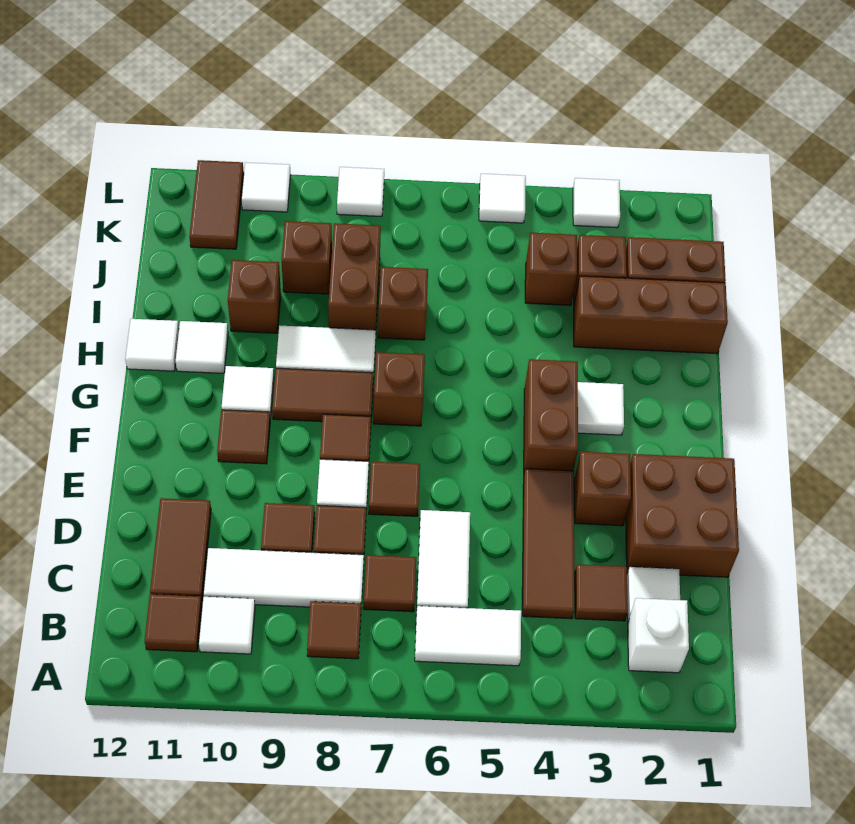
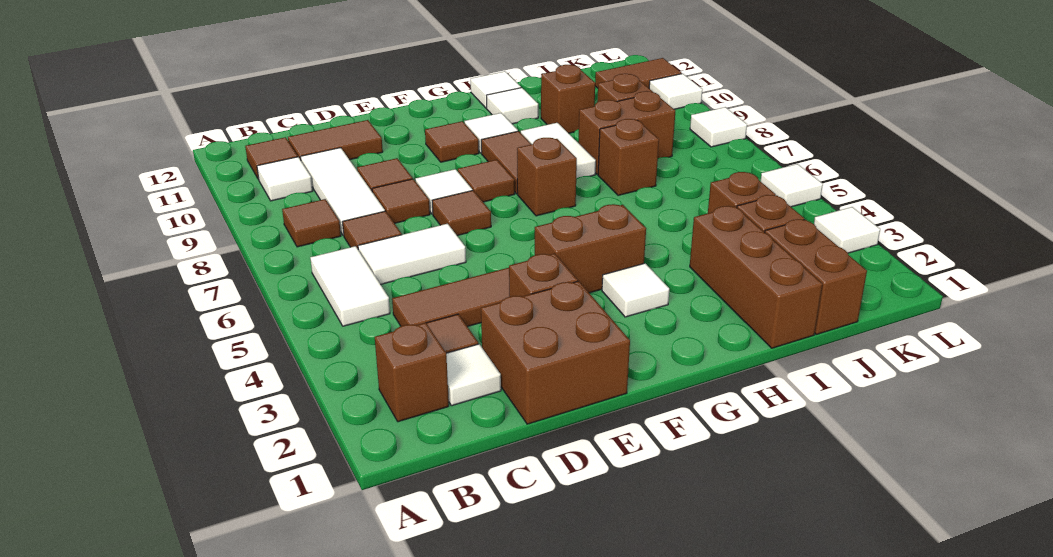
white brick B2 level 1 -> brown brick B2 level 1

